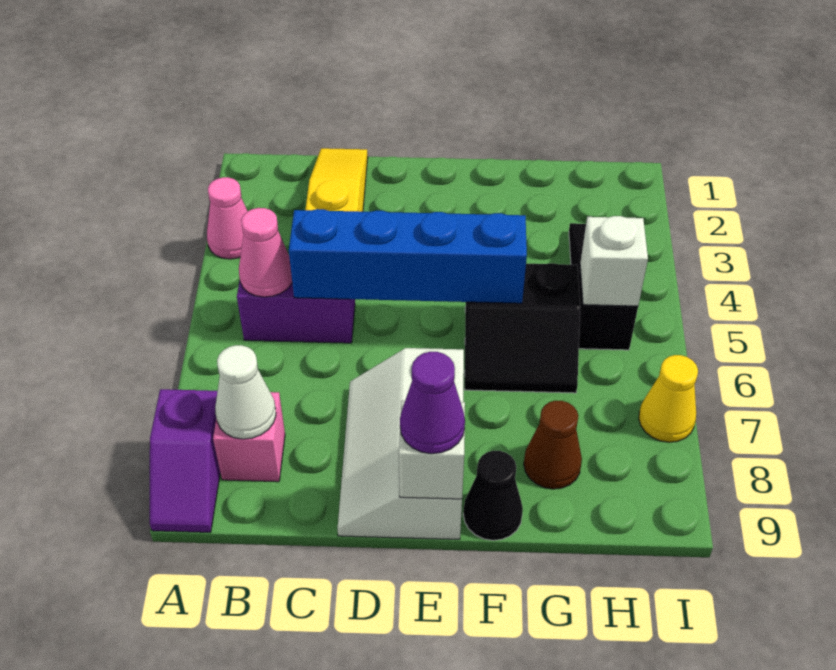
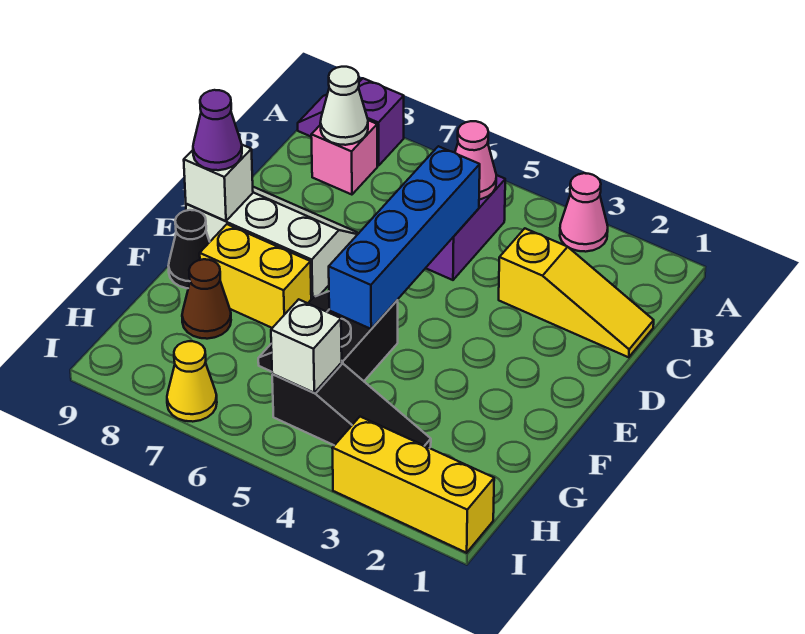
none -> yellow brick F7:F8 level 1
none -> yellow brick I1:I3 level 1

